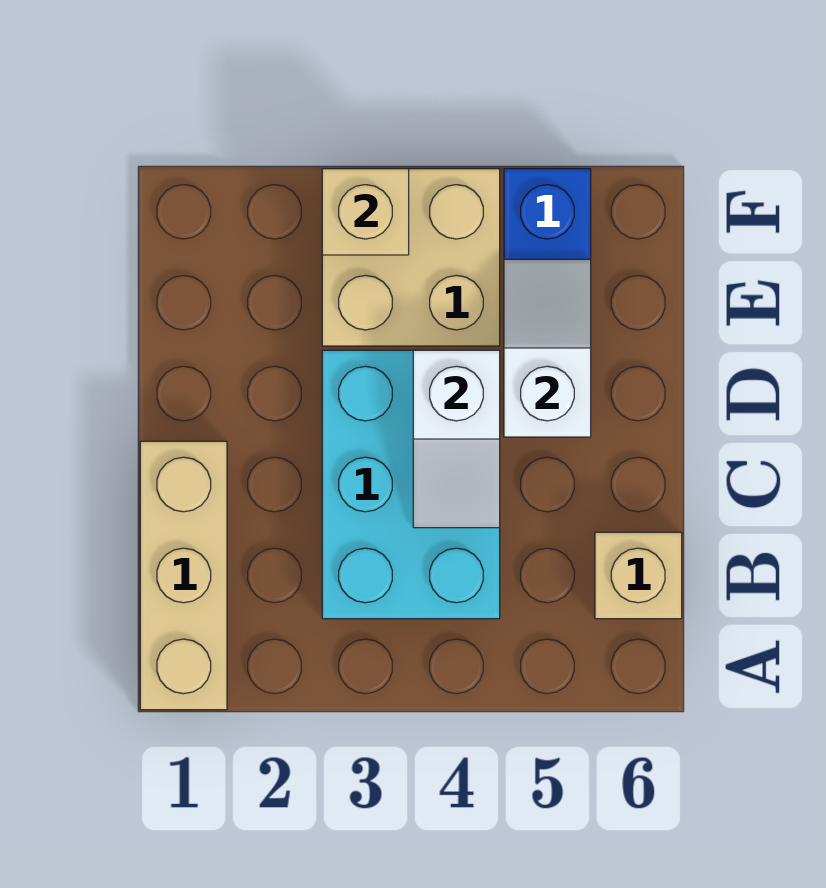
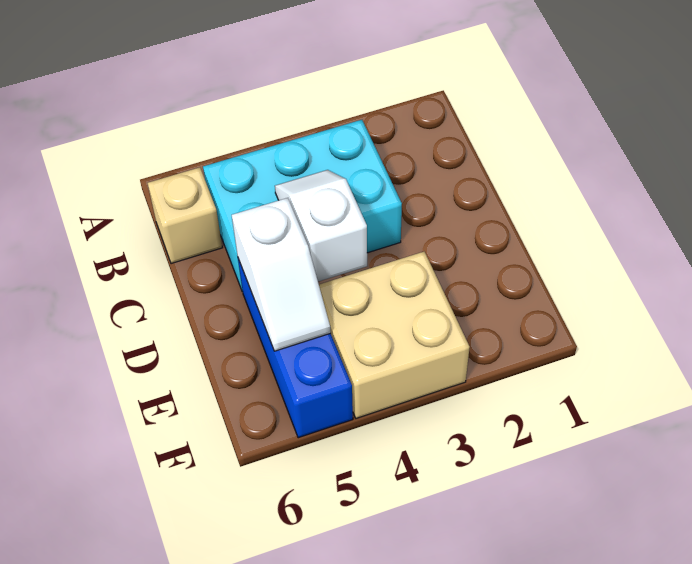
tan brick A1:C1 level 1 -> none
cyan brick B3:D4 level 1 -> cyan brick B3:C5 level 1
tan brick F3 level 2 -> none

